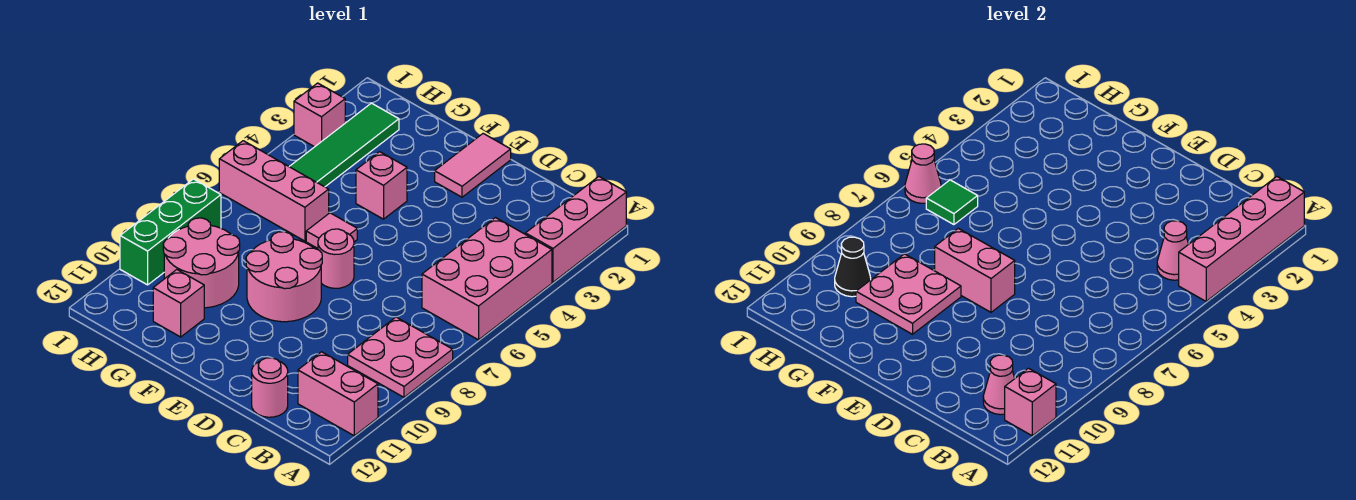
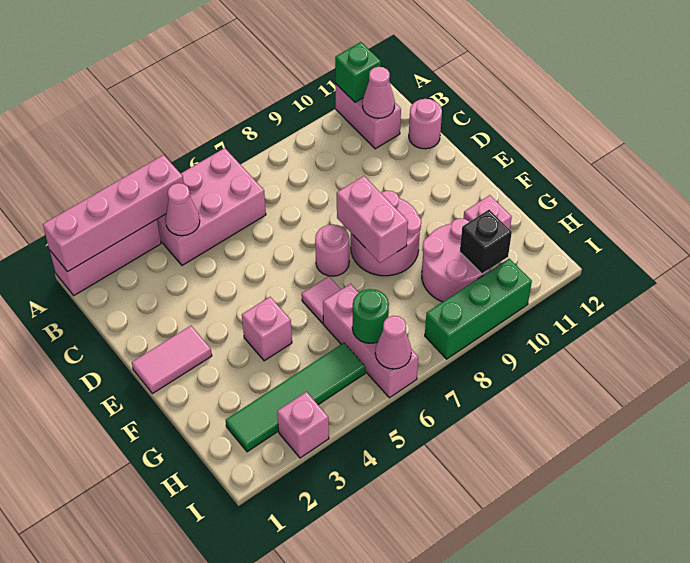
pink plate A8:B9 level 1 -> none
pink brick A11 level 2 -> green brick A11 level 2
pink plate F9:G10 level 2 -> none
green tile H6 level 2 -> green round brick H6 level 2
black cone H10 level 2 -> black brick H10 level 2

